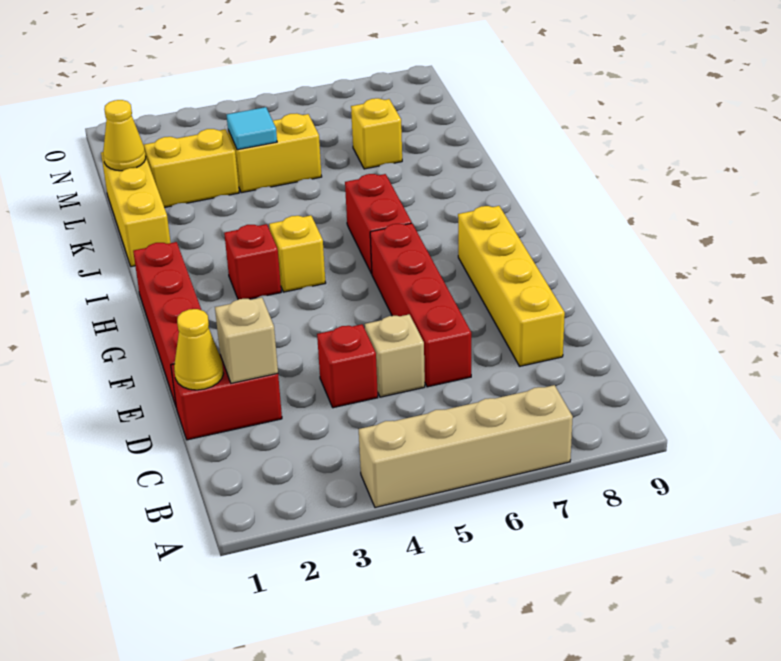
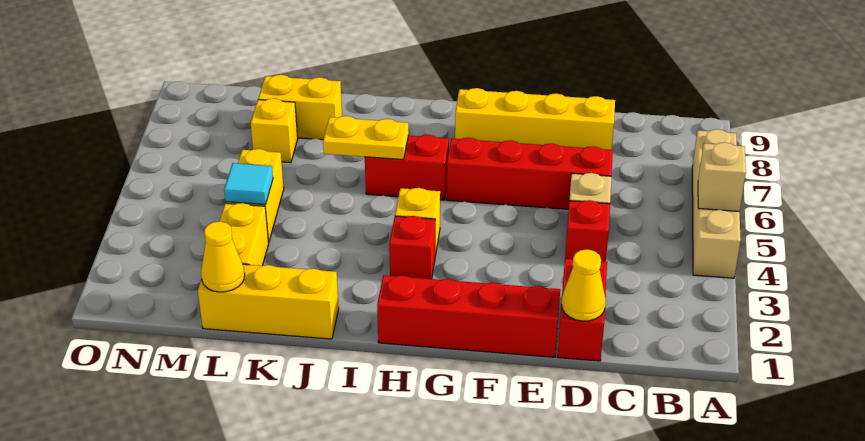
tan brick D2 level 2 -> tan brick A5 level 2
none -> yellow plate I6:J6 level 2
none -> yellow brick K8:L8 level 1

